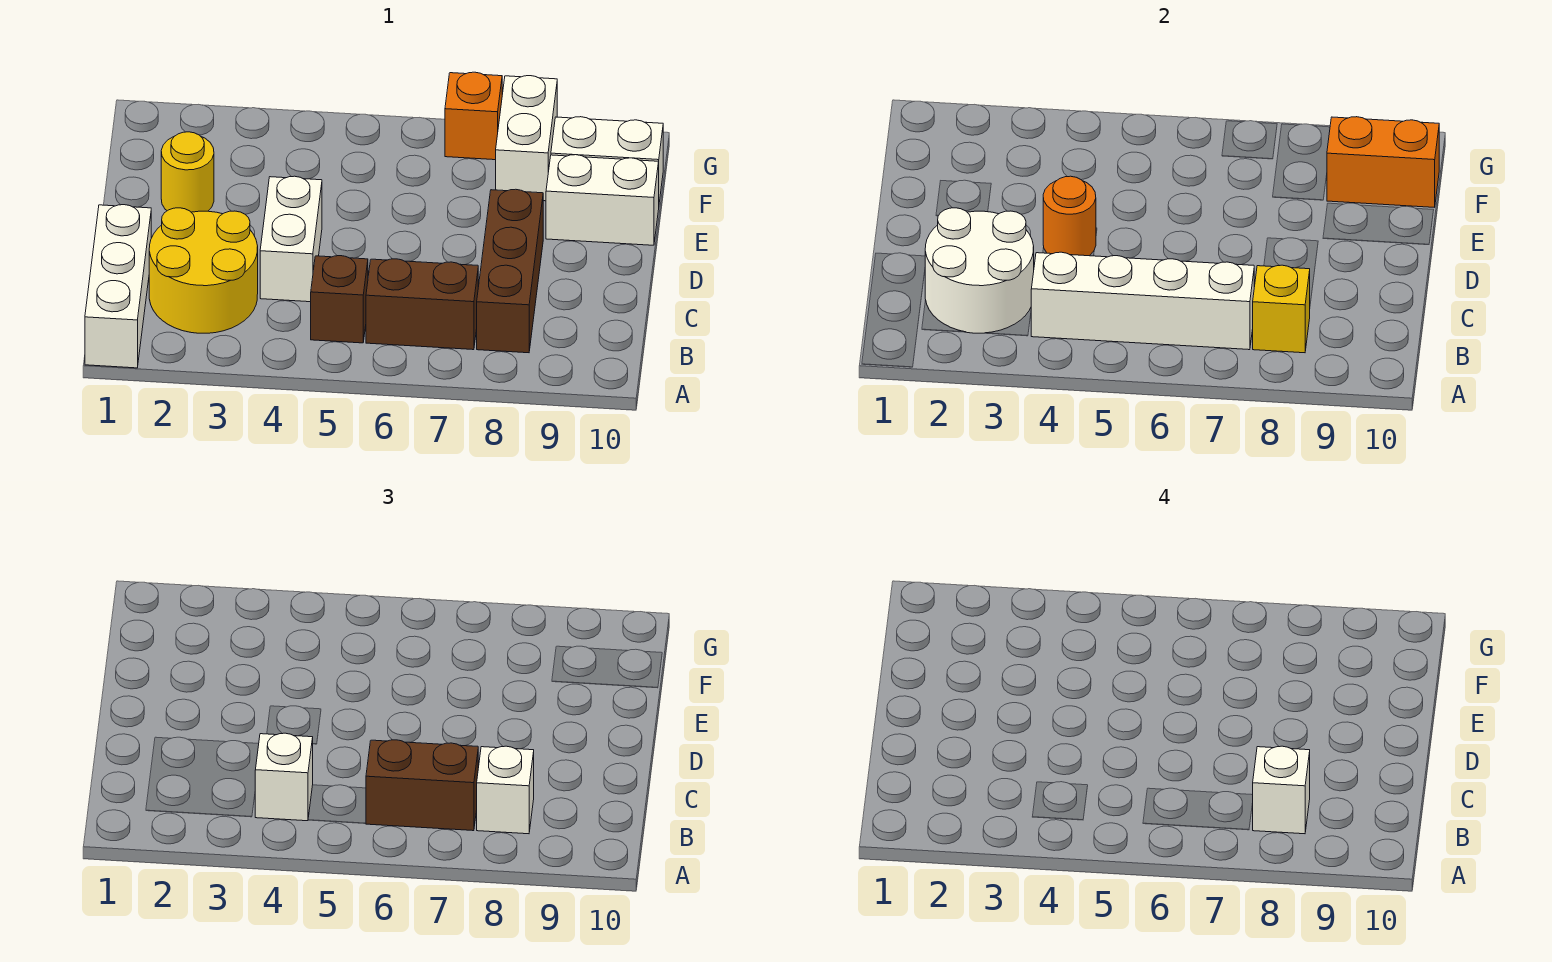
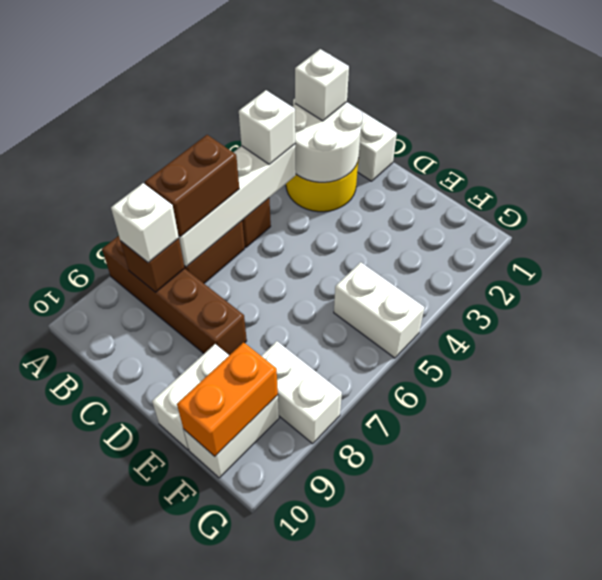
brown brick B8:D8 level 1 -> brown brick A8:D8 level 1
yellow brick B8 level 2 -> brown brick B8 level 2
white brick B8 level 4 -> white brick B2 level 3
white brick C4:D4 level 1 -> white brick F5:G5 level 1
orange round brick D4 level 2 -> none
yellow round brick E2 level 1 -> none
orange brick G7 level 1 -> none

